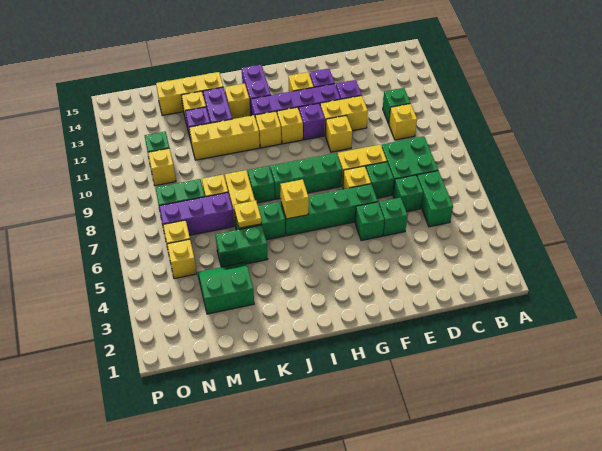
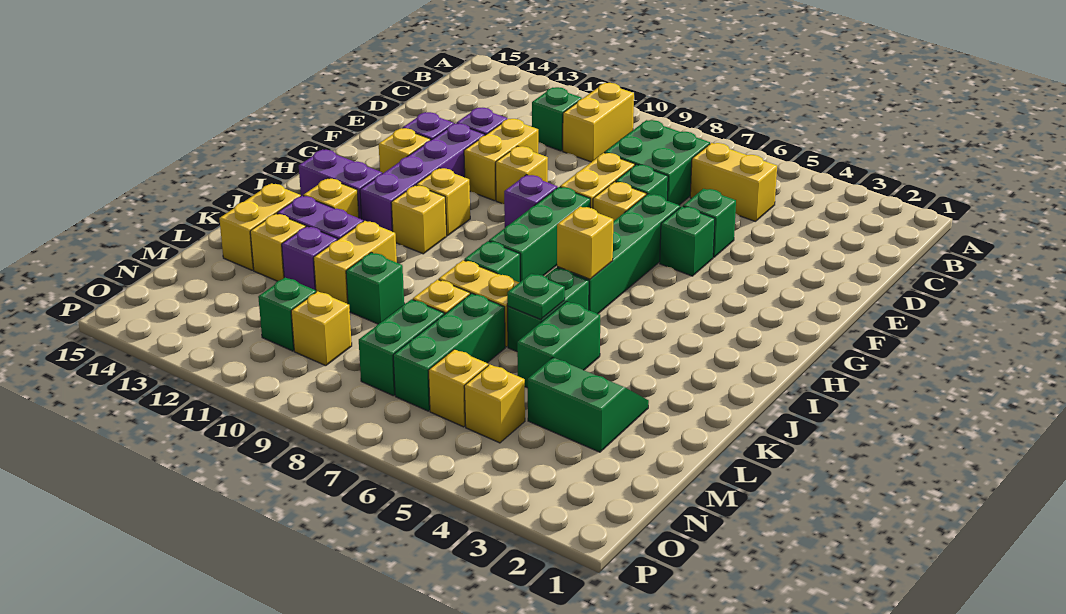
green brick C5:C6 level 1 -> yellow brick C5:C6 level 1
yellow brick C10 level 1 -> yellow brick B10:C10 level 1
green brick D6 level 1 -> green brick L10 level 1
purple brick G11 level 1 -> purple brick G9 level 1
yellow brick J11:L11 level 1 -> yellow brick K11:L11 level 1
yellow plate K6 level 2 -> green plate K6 level 2
yellow brick K14:M14 level 1 -> yellow brick K14:L14 level 1
green slope L3:M4 level 1 top 3 -> green slope L3:M4 level 1 top M
purple brick L7:N7 level 1 -> green brick L7:N7 level 1

